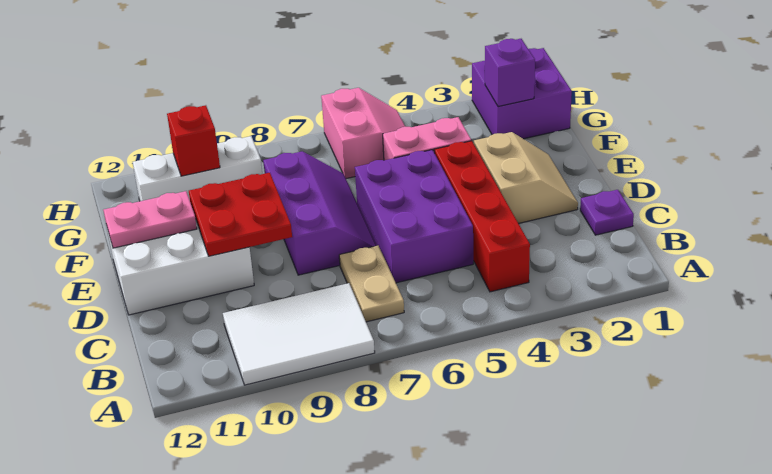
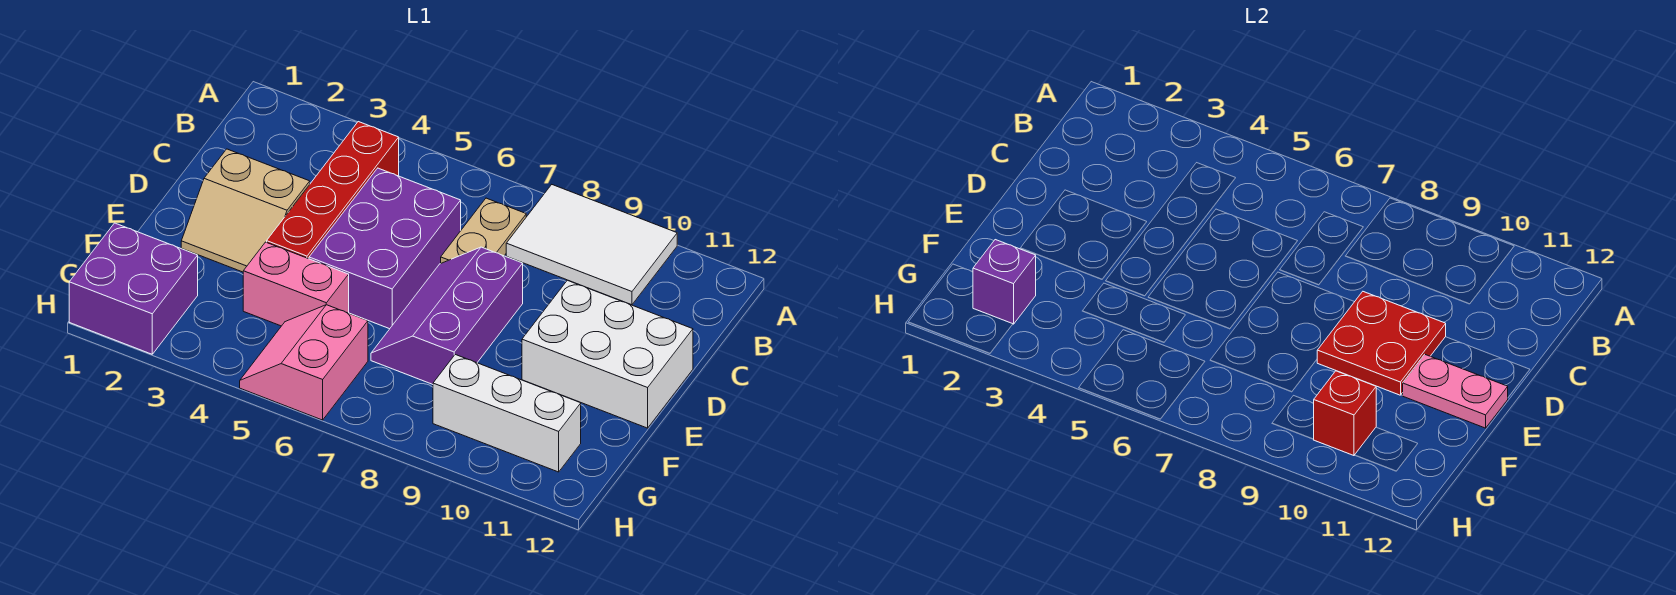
purple plate C1 level 1 -> none
tan slope D2:E3 level 1 top 3 -> tan slope D2:E3 level 1 top D

